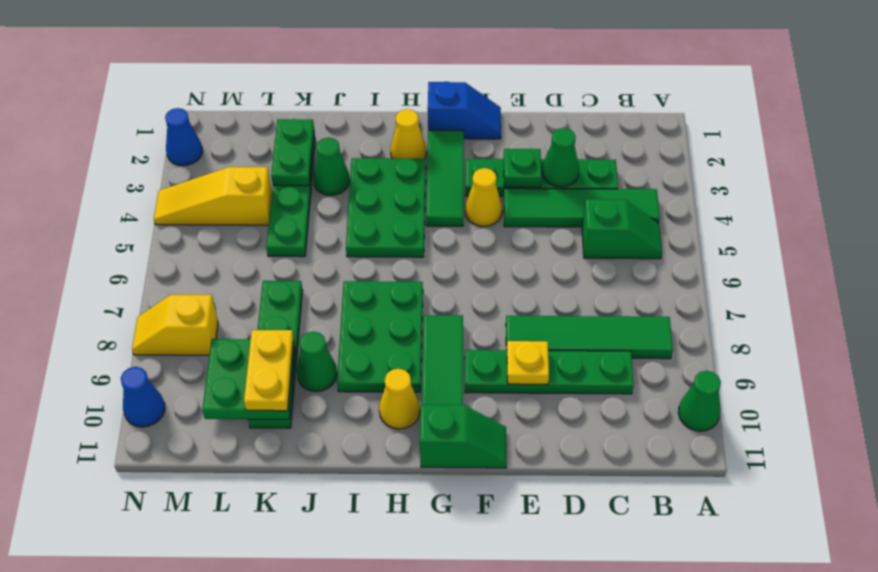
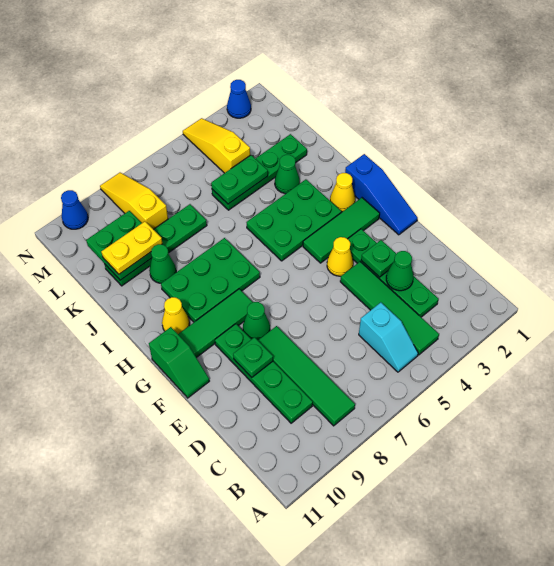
green cone A10 level 1 -> green cone F8 level 1
green slope B5:C5 level 1 top C -> cyan slope B5:C5 level 1 top C
yellow plate E9 level 2 -> green plate E9 level 2
blue slope F1:G1 level 1 top G -> blue slope F1:H1 level 1 top H
green plate K2:K3 level 2 -> green plate K4:K5 level 2
yellow slope M8:N8 level 1 top M -> yellow slope L8:N8 level 1 top L

